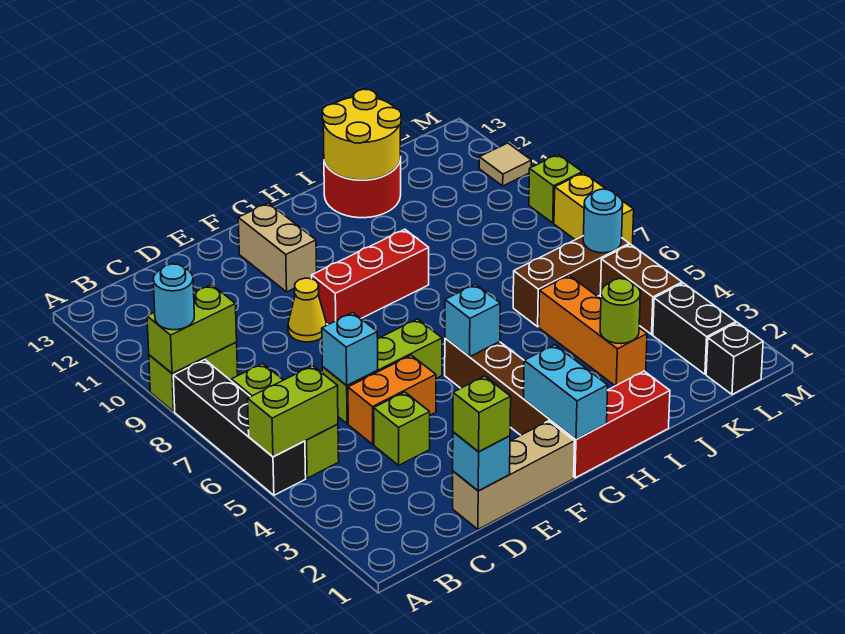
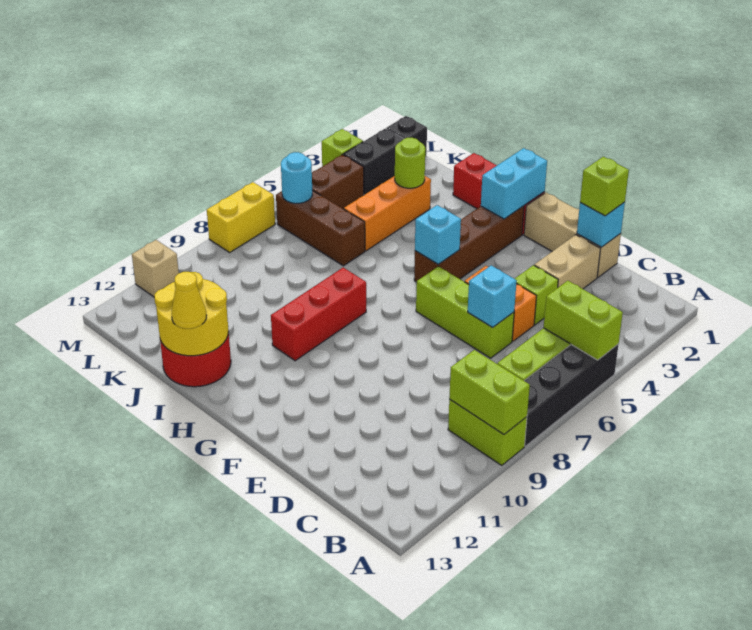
cyan round brick A9 level 3 -> none
yellow cone E9 level 1 -> yellow cone I13 level 3
red brick F9:H9 level 1 -> red brick H8:H10 level 1
tan brick F11:F12 level 1 -> tan brick D2:D3 level 1
lime brick M9 level 1 -> lime brick M3 level 1
tan tile M11 level 1 -> tan brick M11 level 1

